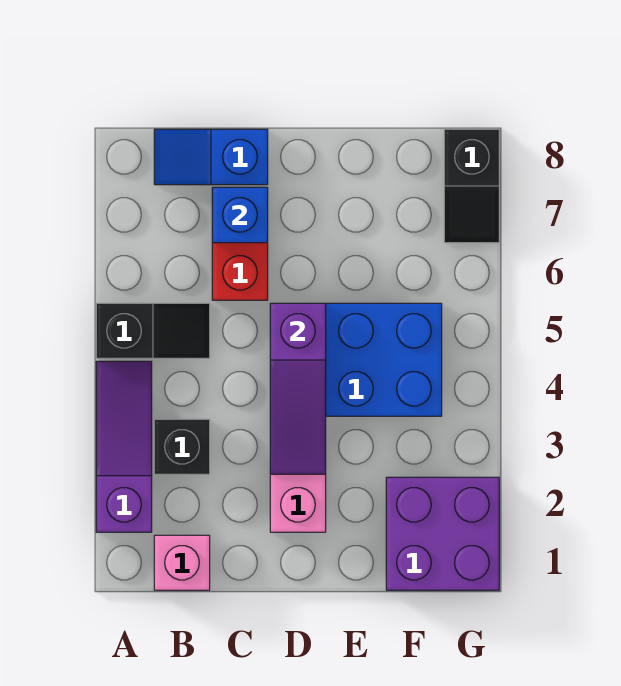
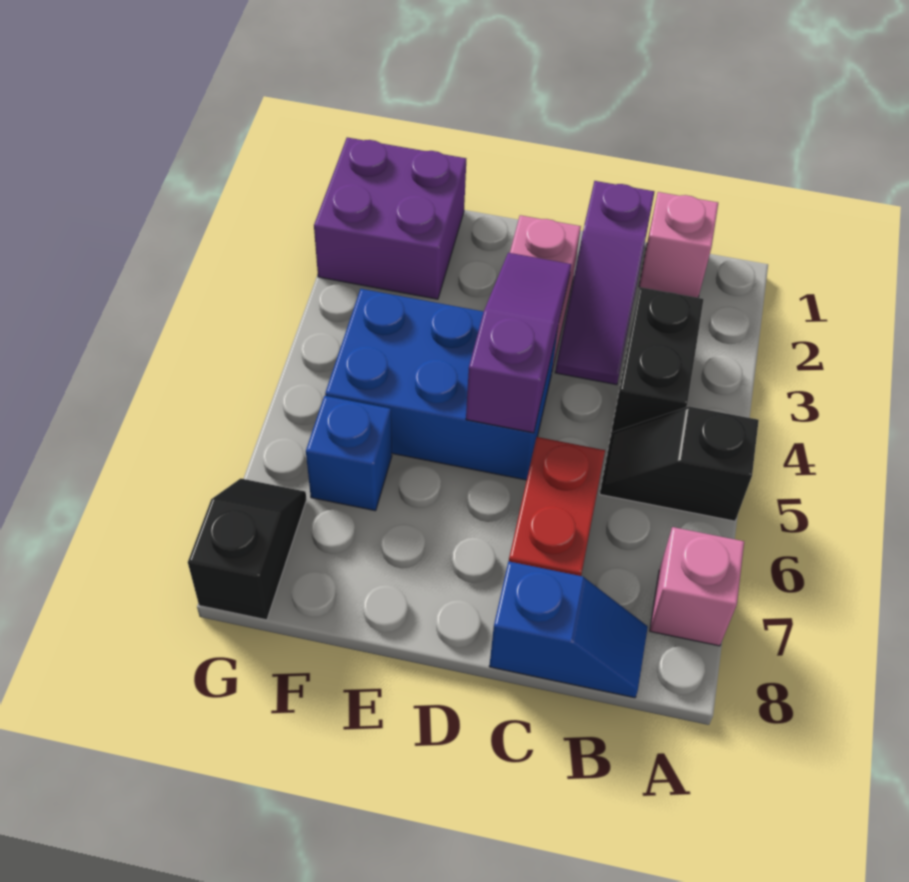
purple slope A2:A4 level 1 top 2 -> purple slope C1:C3 level 1 top 1
none -> pink brick A7 level 1
black brick B3 level 1 -> black brick B3:B4 level 1
blue brick C7 level 2 -> blue brick F6 level 1

